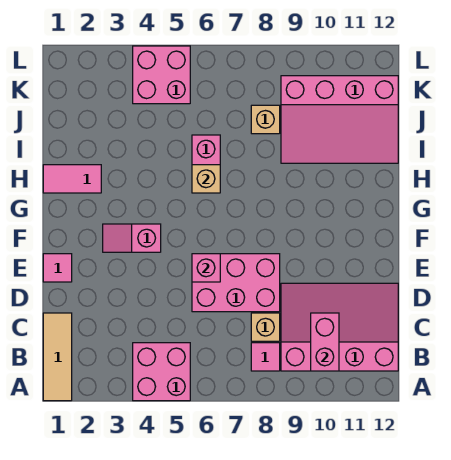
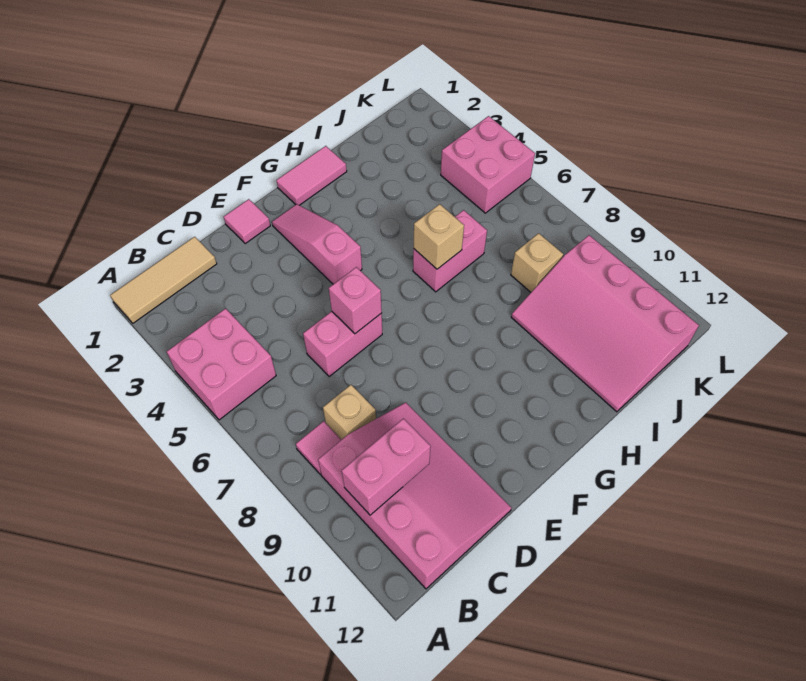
pink brick D6:E8 level 1 -> pink brick D6:E6 level 1
pink slope F3:F4 level 1 top 4 -> pink slope F2:F4 level 1 top 4
pink tile H1:H2 level 1 -> pink tile G1:H1 level 1

